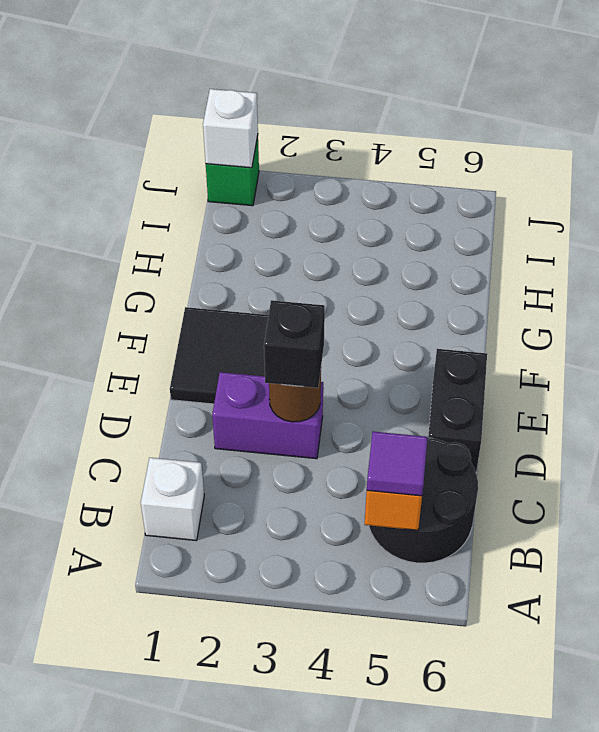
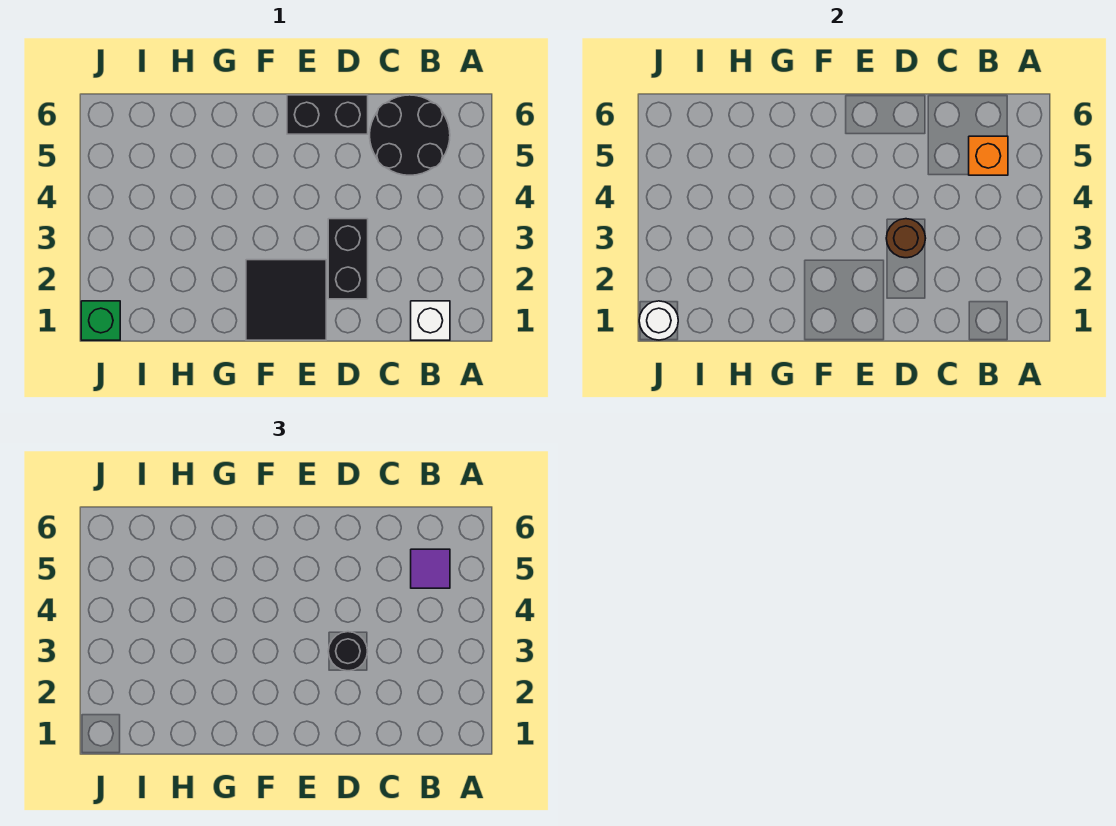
purple brick D2:D3 level 1 -> black brick D2:D3 level 1
black brick D3 level 3 -> black round brick D3 level 3
white brick J1 level 2 -> white round brick J1 level 2

